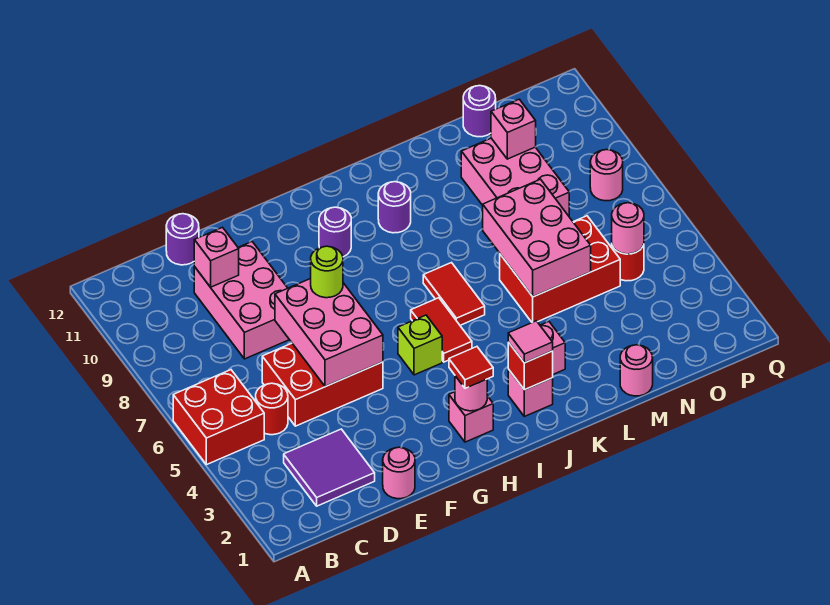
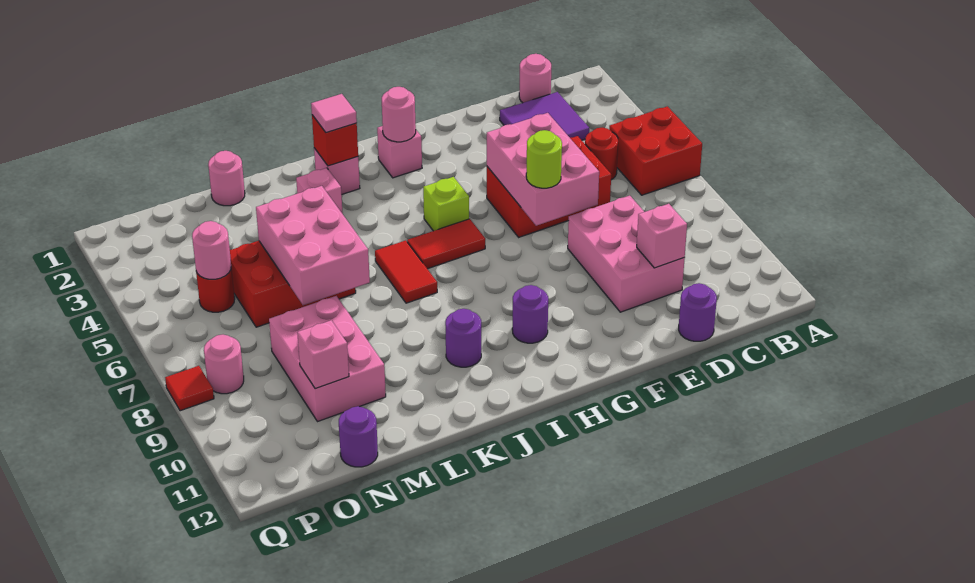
pink round brick E1 level 1 -> pink round brick C1 level 1
red tile H2 level 3 -> red tile Q8 level 1
red tile I5:I6 level 1 -> red tile H6:I6 level 1

